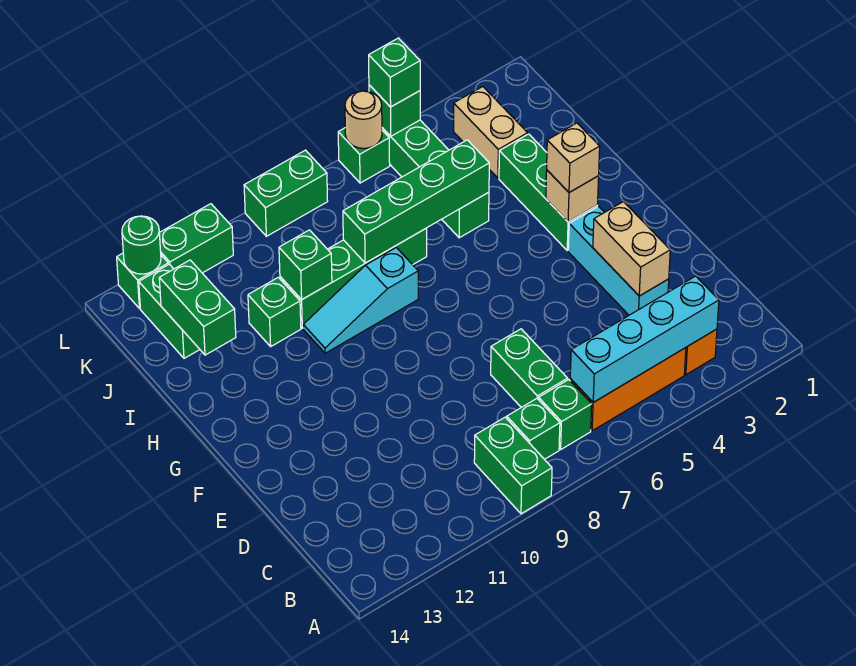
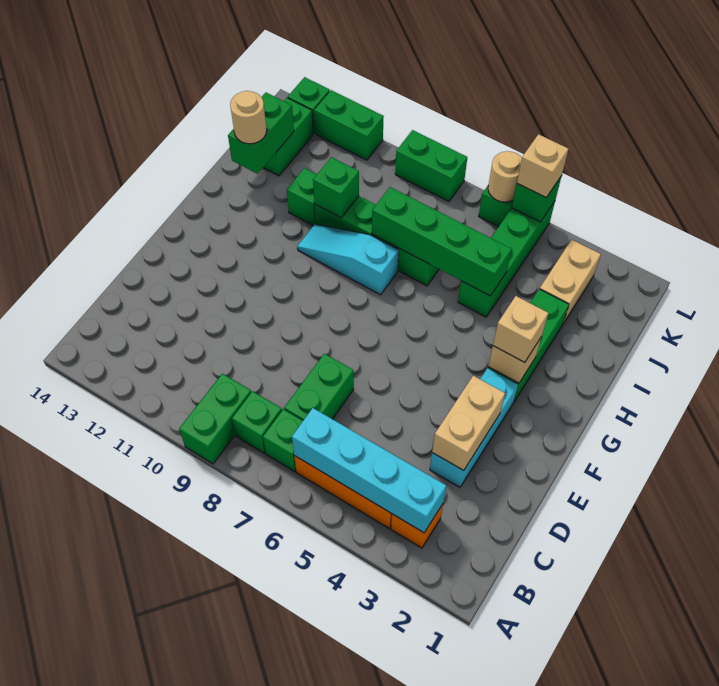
none -> tan round brick I13 level 3
green brick L5 level 3 -> tan brick L5 level 3
green round brick L13 level 2 -> none

